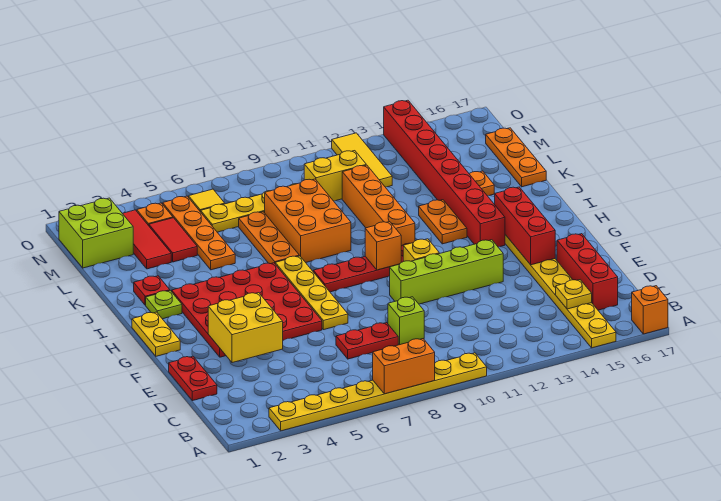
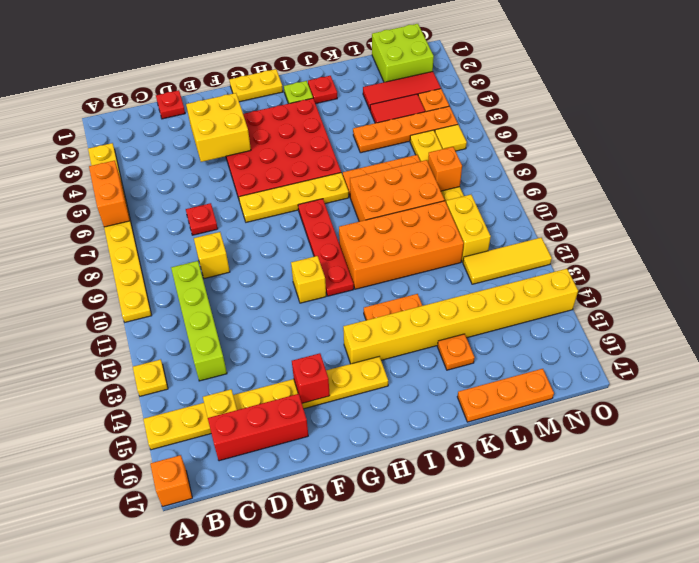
orange brick A7:A8 level 2 -> orange brick A5:A6 level 2
none -> yellow plate A13 level 1
red plate D1:E1 level 1 -> red plate D1 level 1
red plate D7:D8 level 1 -> red plate D7 level 1
lime brick D9 level 1 -> yellow brick D9 level 1
lime brick F10:F13 level 1 -> lime brick C10:C13 level 1
red brick F15:H15 level 2 -> red brick F15 level 2
orange brick H10 level 2 -> orange brick M8 level 2
red brick H14:O14 level 1 -> yellow brick H14:O14 level 1
orange brick I11:L11 level 1 -> orange brick I10:L11 level 1

